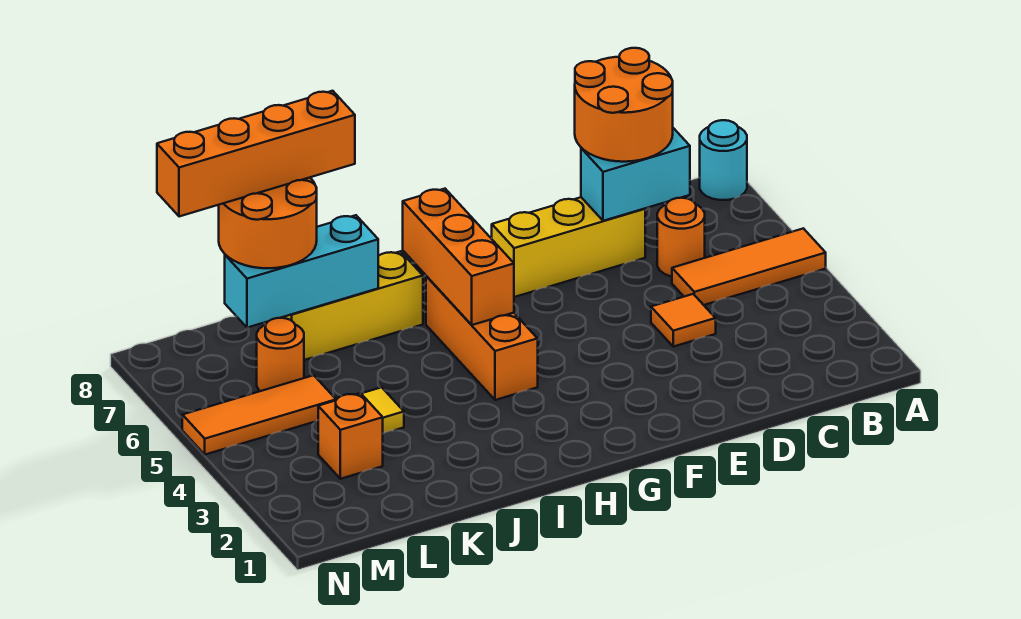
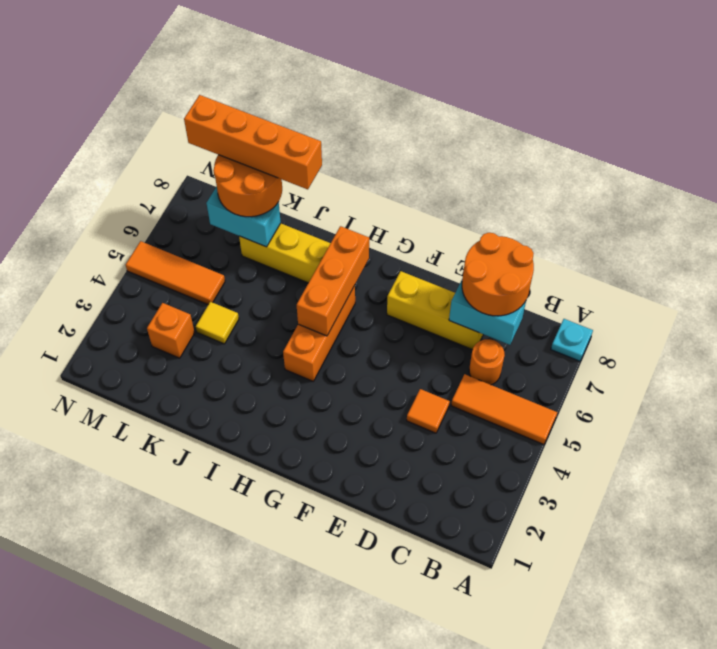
cyan round brick A8 level 1 -> cyan plate A8 level 1
cyan brick J7:L7 level 2 -> cyan brick K7:L7 level 2
orange round brick L6 level 1 -> none

